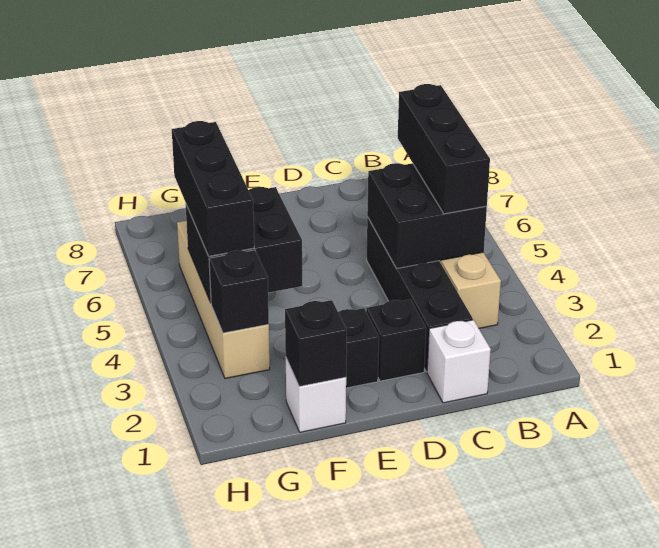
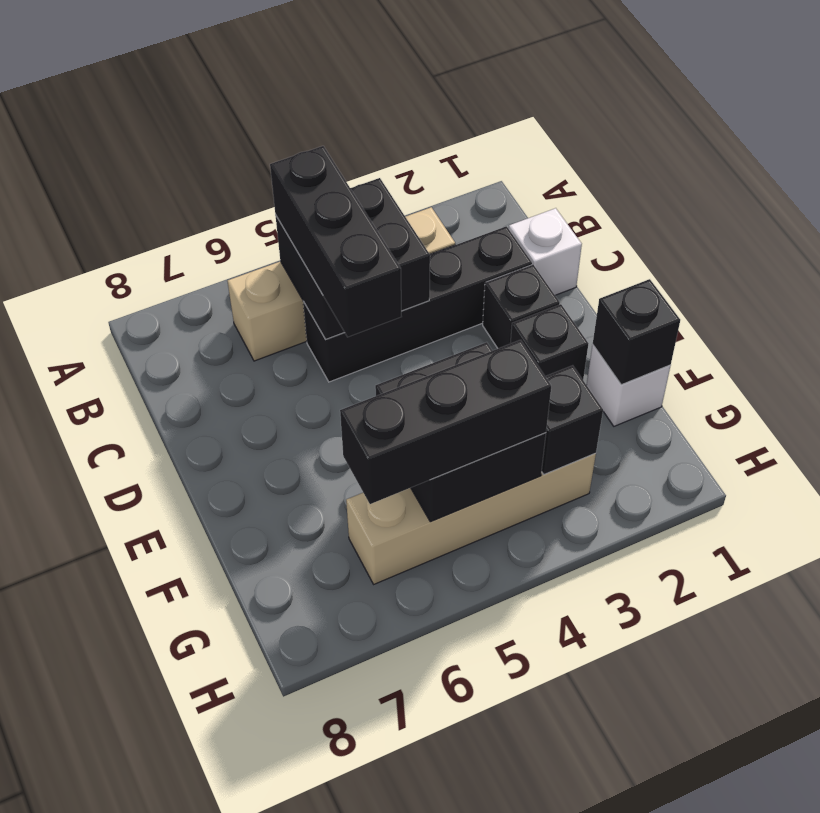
black brick B4:B6 level 3 -> black brick B5:D5 level 3

